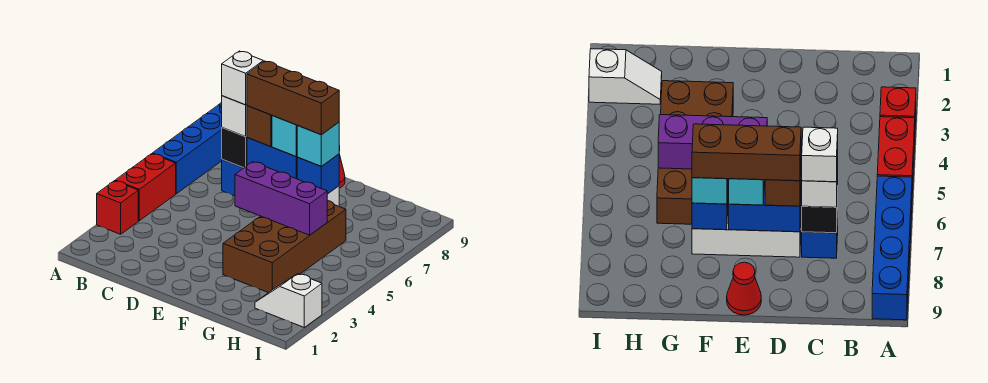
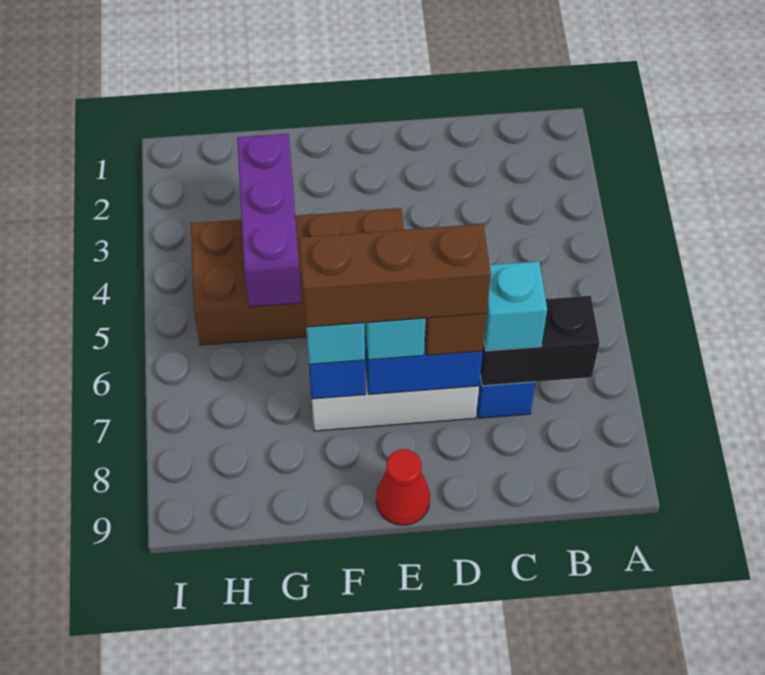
red brick A3 level 1 -> none
red brick A4:A5 level 1 -> none
blue brick A6:A9 level 1 -> none
black brick C7 level 2 -> black brick B7:C7 level 2
white brick C7 level 3 -> cyan brick C7 level 3
white brick C7 level 4 -> none
purple brick E5:G5 level 2 -> purple brick G3:G5 level 2
brown brick F3:G6 level 1 -> brown brick E4:H5 level 1
white slope H2:I2 level 1 top I -> none

